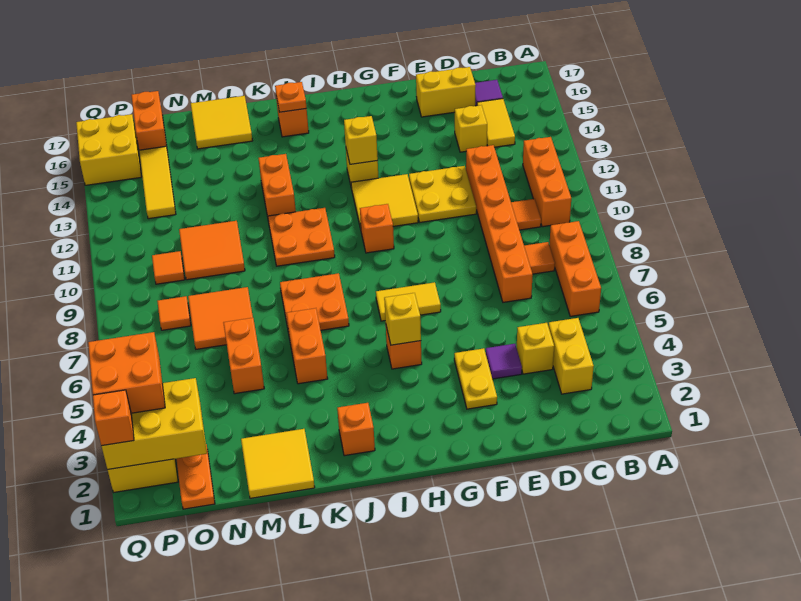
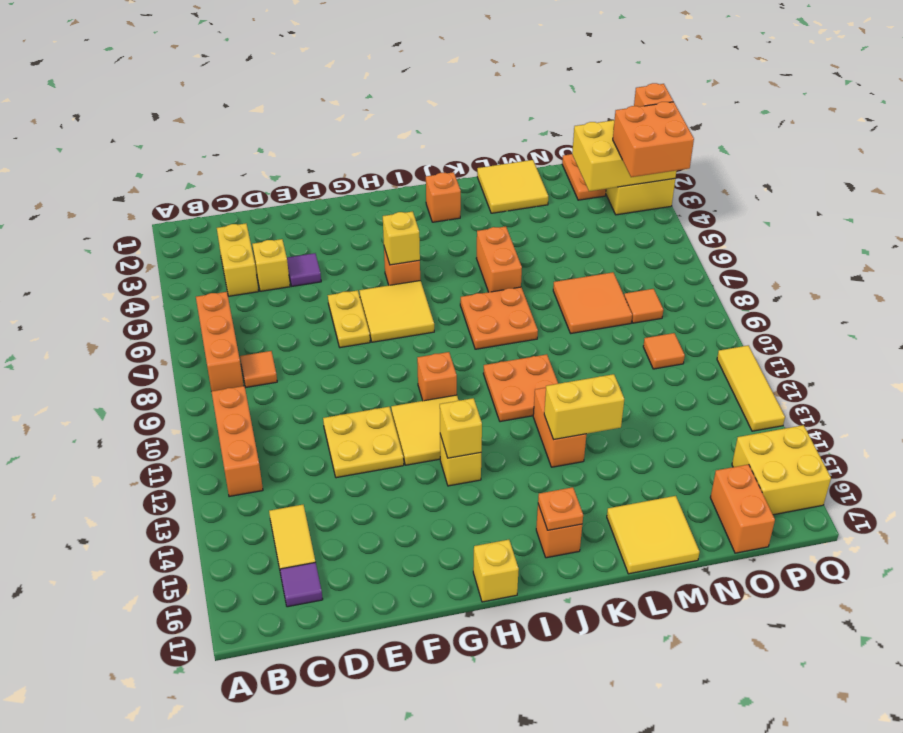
orange tile C10 level 1 -> none
orange brick D7:D12 level 1 -> none
yellow brick D14 level 1 -> yellow brick H17 level 1
yellow brick D16:E16 level 1 -> yellow brick K13:L13 level 2
yellow plate F3:F4 level 1 -> yellow plate F6:F7 level 1
yellow tile G7:H7 level 1 -> yellow tile G6:H7 level 1
orange brick M5:M6 level 1 -> none
orange tile M10:N11 level 1 -> none
yellow tile O13:O15 level 1 -> yellow tile Q11:Q13 level 1

